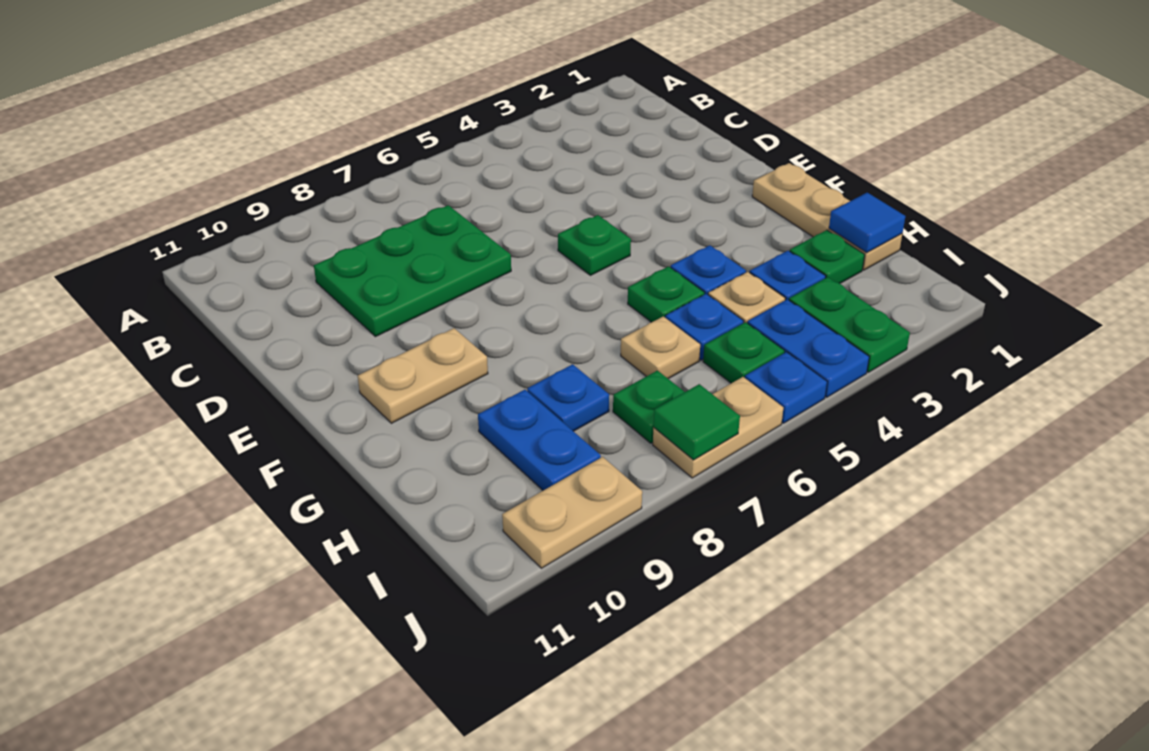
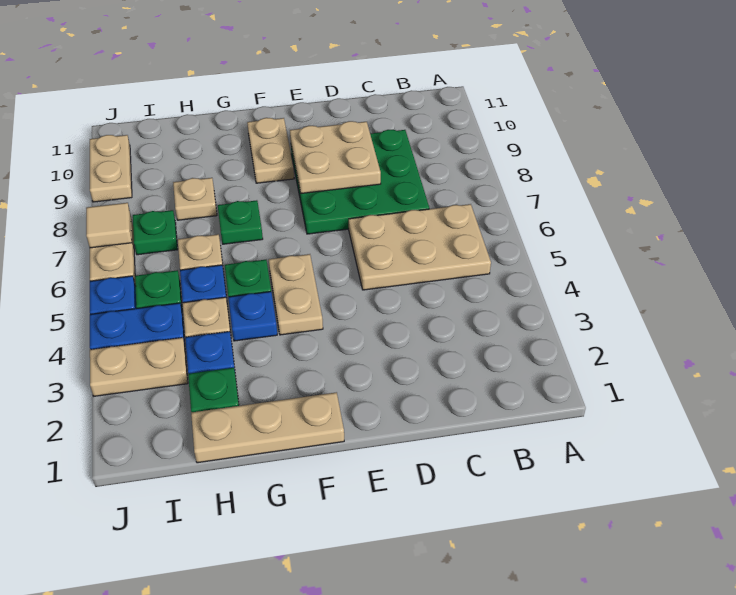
none -> tan plate B5:D6 level 1
green plate C7:D9 level 1 -> green plate C7:E9 level 1
none -> tan plate D8:E9 level 2
green plate E5 level 1 -> green plate G7 level 1
none -> tan plate F4:F5 level 1
blue tile H1 level 2 -> none
blue plate H8 level 1 -> tan plate H8 level 1
blue plate H9:I9 level 1 -> none
green plate I3:J3 level 1 -> tan plate I3:J3 level 1
green tile J7 level 2 -> tan tile J7 level 2

